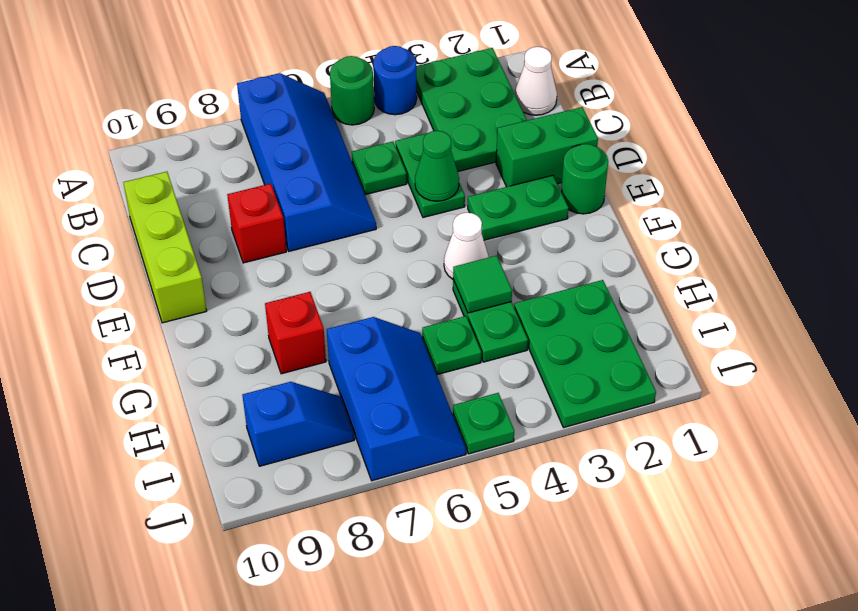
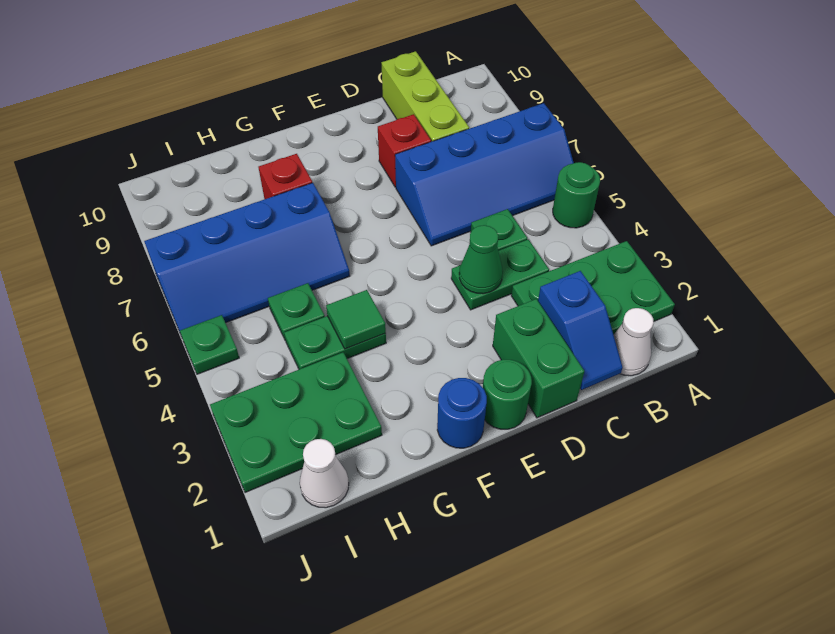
blue round brick A4 level 1 -> blue round brick F1 level 1
lime brick C10:E10 level 1 -> lime brick C8:C10 level 1
green plate E2:E3 level 1 -> none
white cone F4 level 1 -> white cone I1 level 1
blue slope H6:J7 level 1 top 7 -> blue slope G6:J7 level 1 top 7
blue slope I8:I9 level 1 top 9 -> blue slope C1:C2 level 2 top 2

